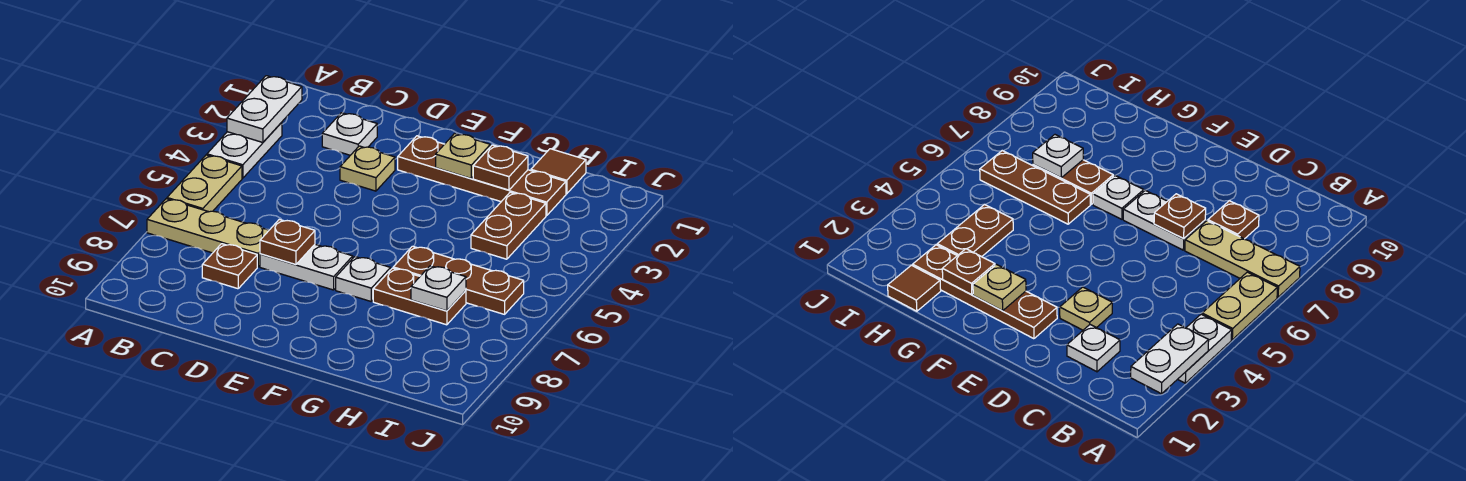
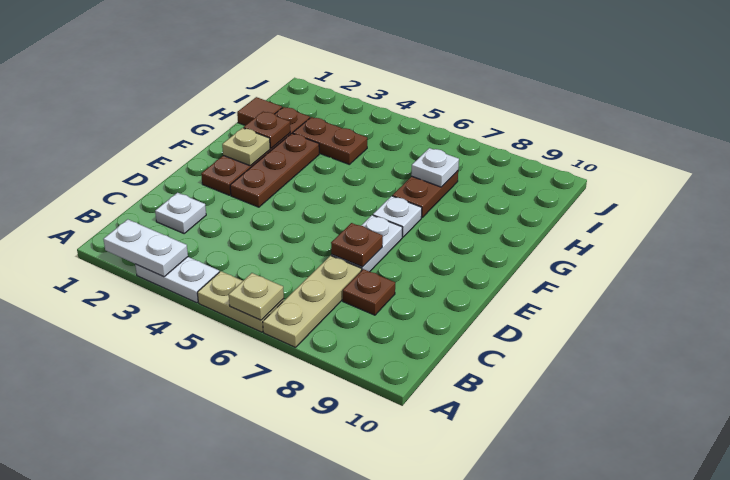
tan plate D3 level 1 -> tan plate A6 level 2
brown plate G6:I6 level 1 -> brown plate E3:G3 level 1

